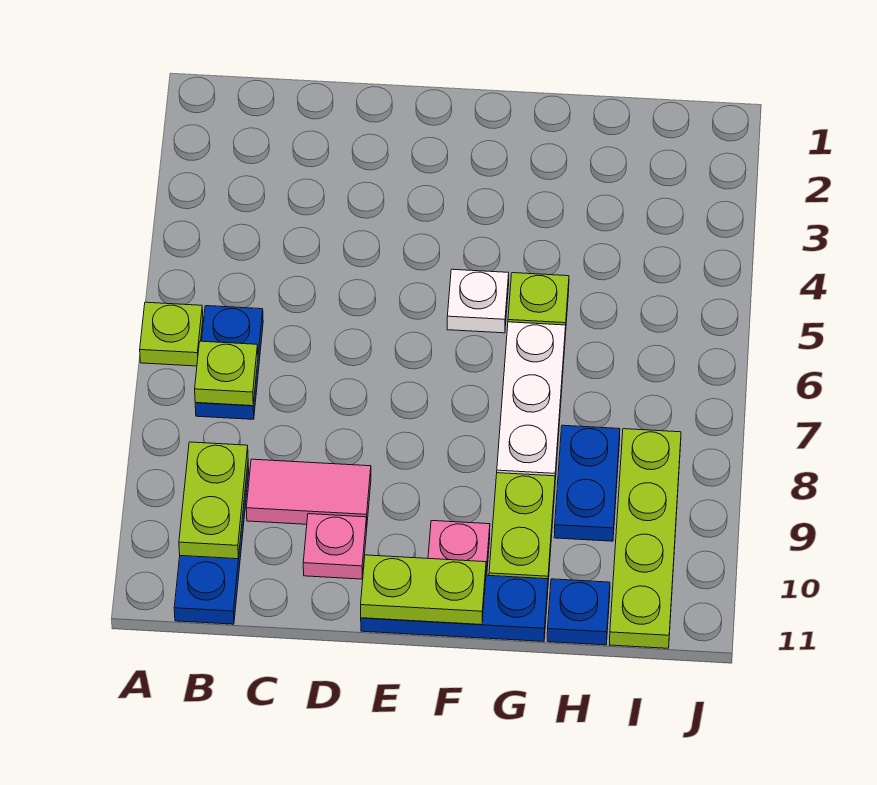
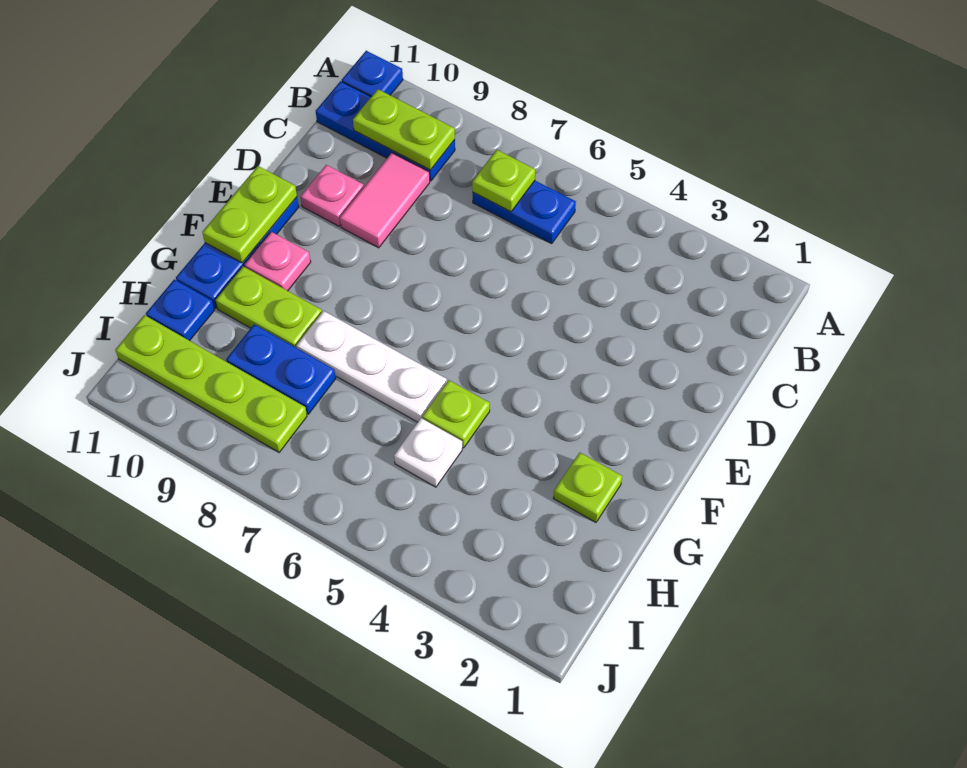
lime plate A6 level 1 -> lime plate G2 level 1
none -> blue plate A11 level 1
white plate F5 level 1 -> white plate H5 level 1

